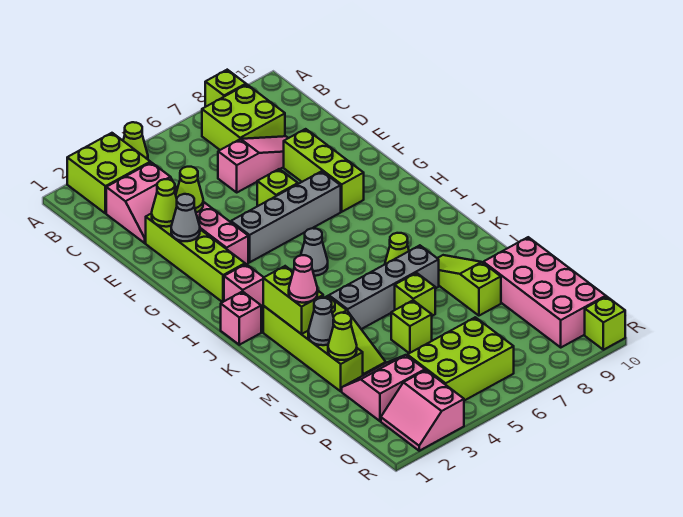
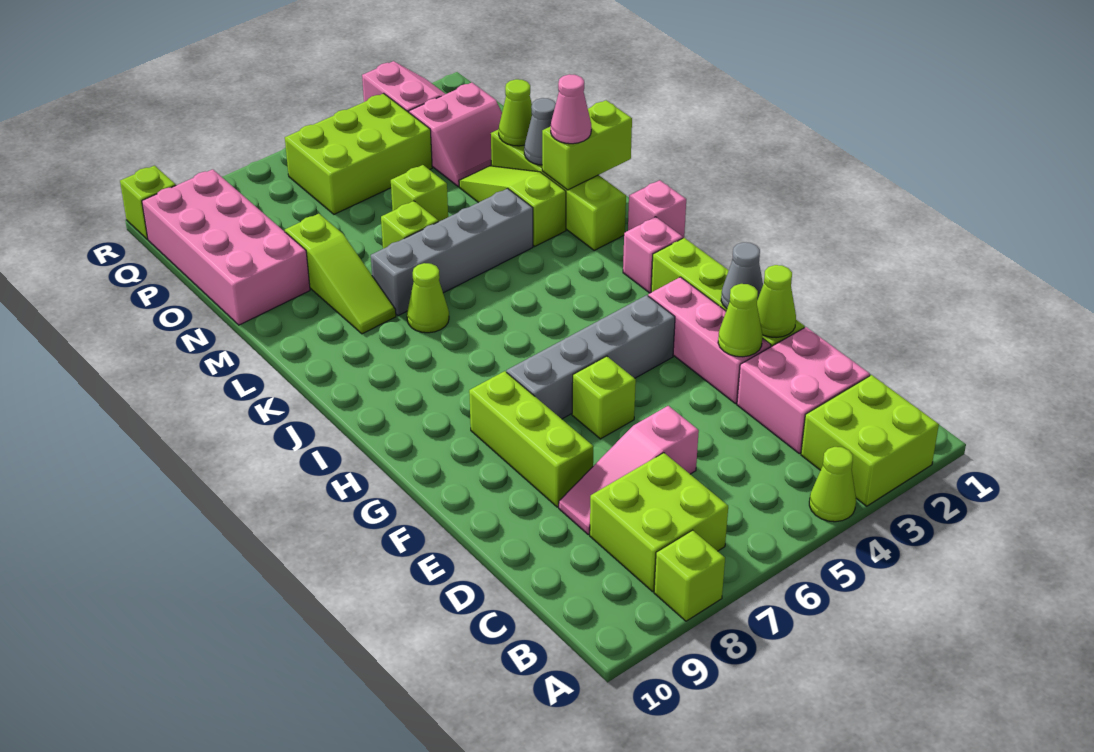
pink slope C2:D3 level 1 top C -> pink brick C2:D3 level 1
grey cone I5 level 1 -> none
lime brick K2:L2 level 2 -> lime brick L1:L2 level 2

